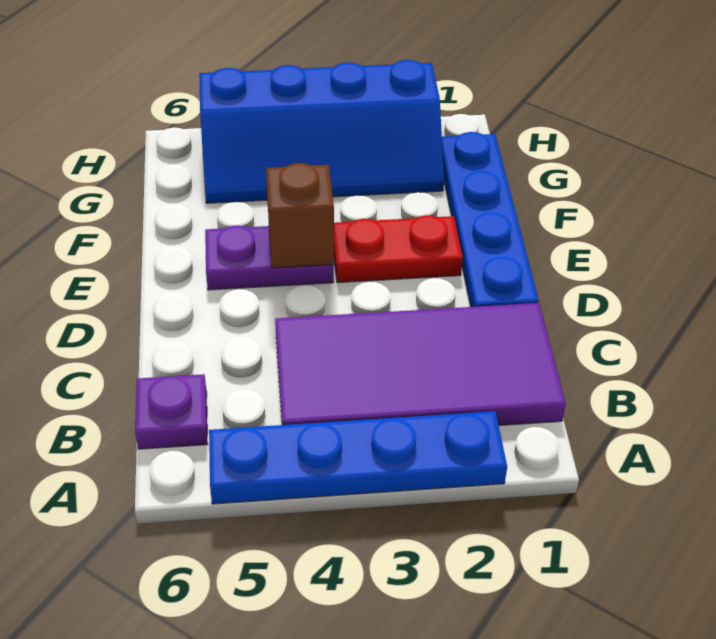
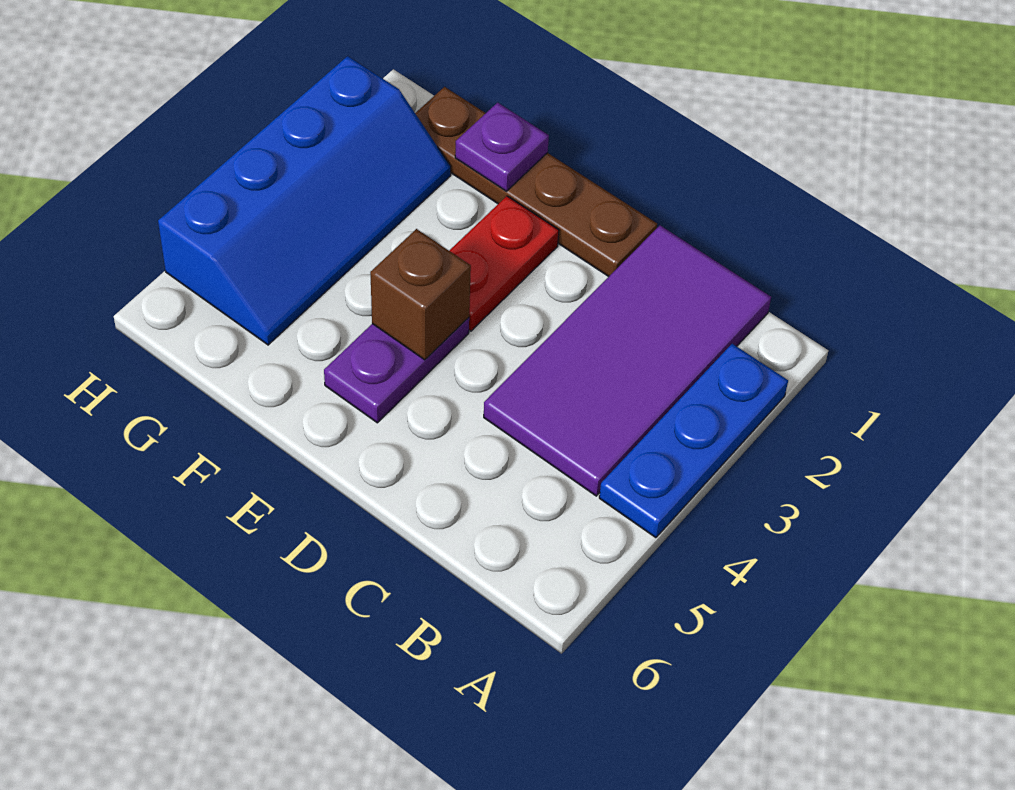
blue plate A2:A5 level 1 -> blue plate A2:A4 level 1
purple plate B6 level 1 -> purple plate F1 level 2
blue plate D1:G1 level 1 -> brown plate D1:G1 level 1

